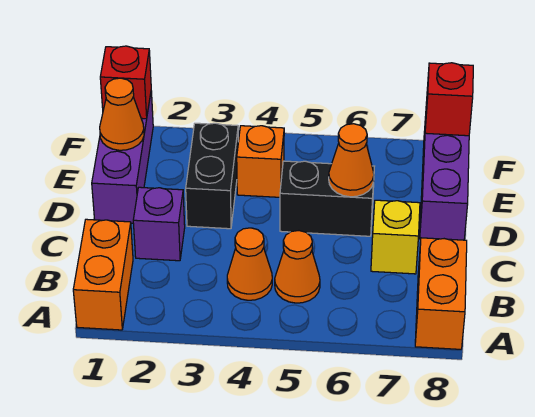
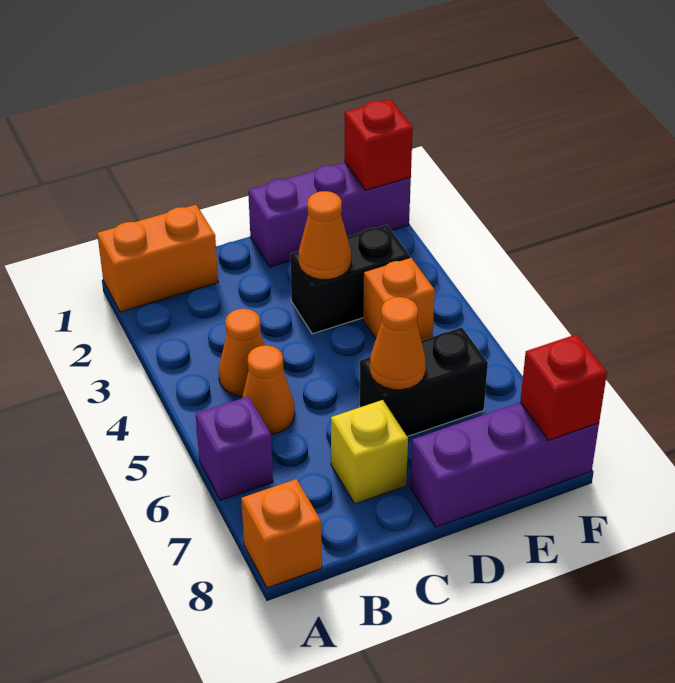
orange brick A8:B8 level 1 -> orange brick A8 level 1
purple brick C2 level 1 -> purple brick A6 level 1
black brick D5:D6 level 1 -> black brick D6:E6 level 1
orange cone E1 level 2 -> orange cone D3 level 2

